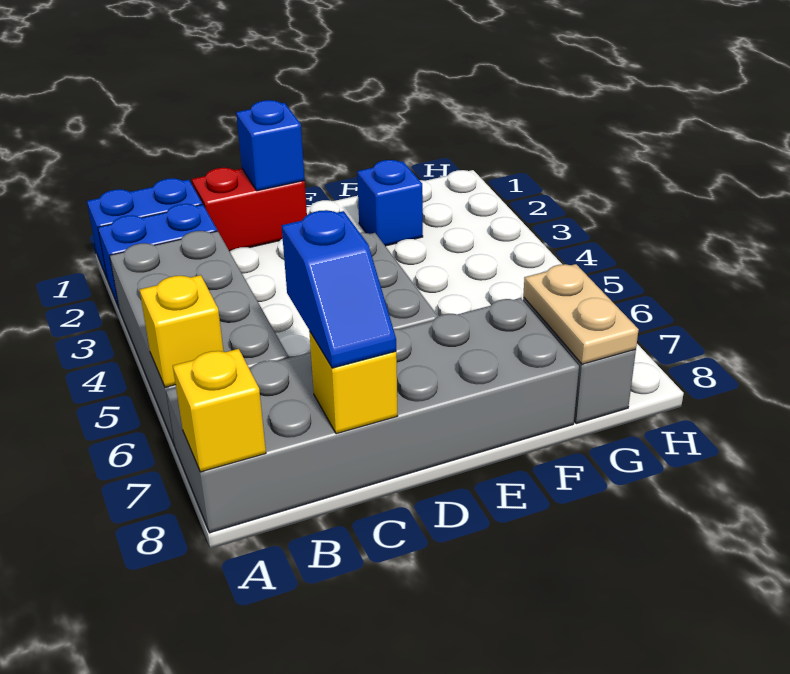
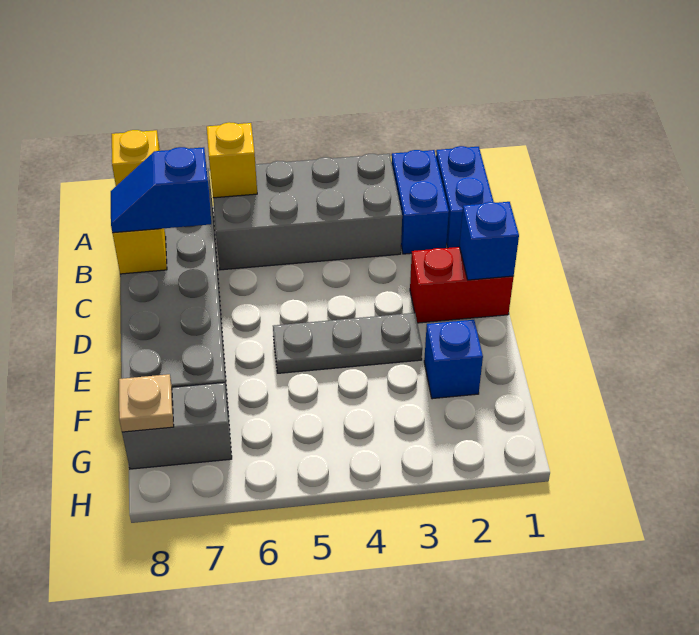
red brick C1:D1 level 1 -> red brick D1:D2 level 1
tan plate G7:G8 level 2 -> tan plate G8 level 2

